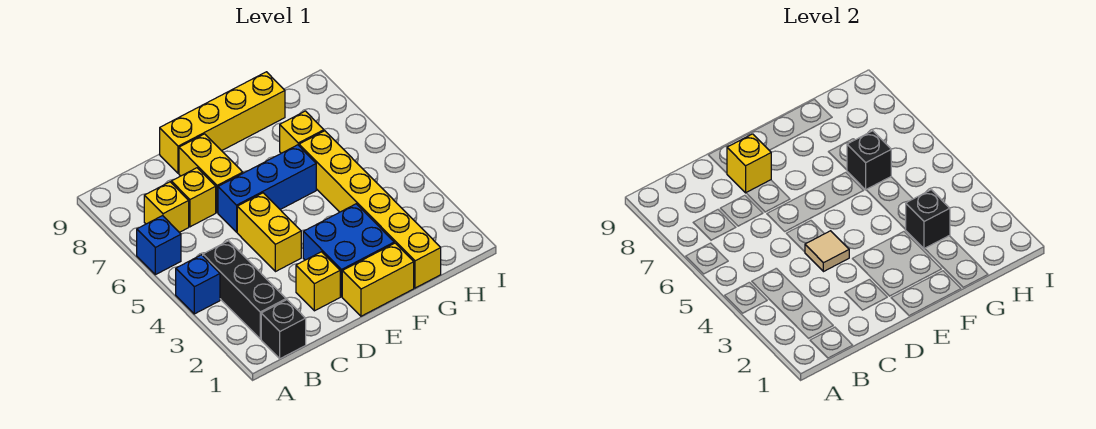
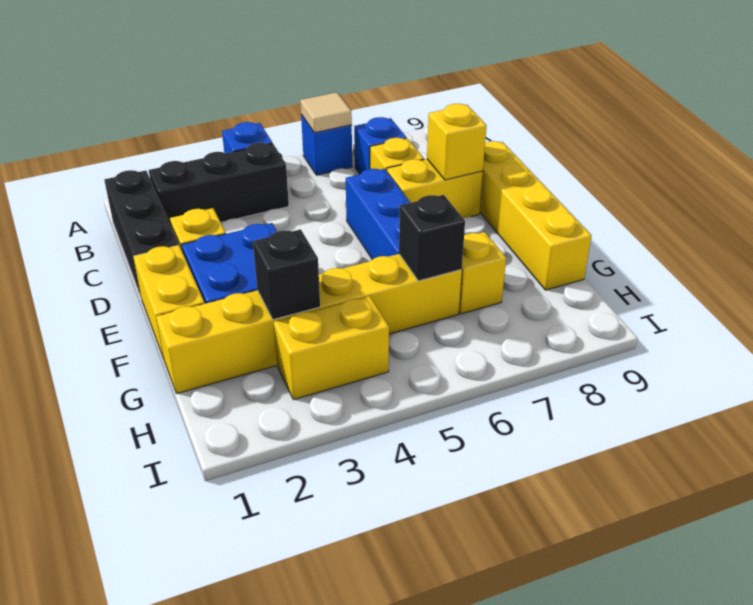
black brick B1 level 1 -> black brick B1:D1 level 1
yellow brick B7 level 1 -> blue brick B7 level 1
yellow brick D4:D5 level 1 -> yellow brick H3:H4 level 1
tan tile D4 level 2 -> tan tile A6 level 2

